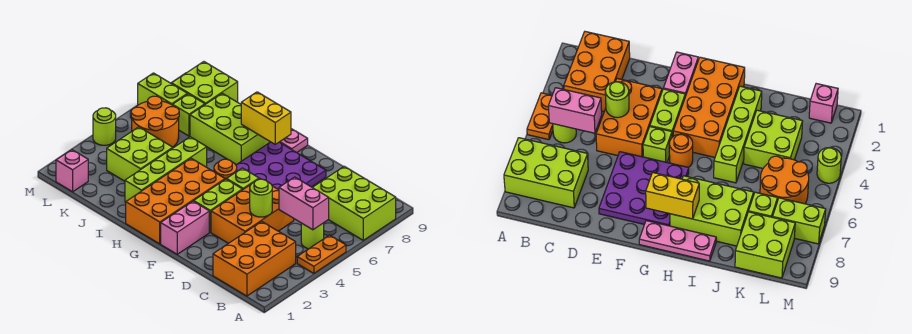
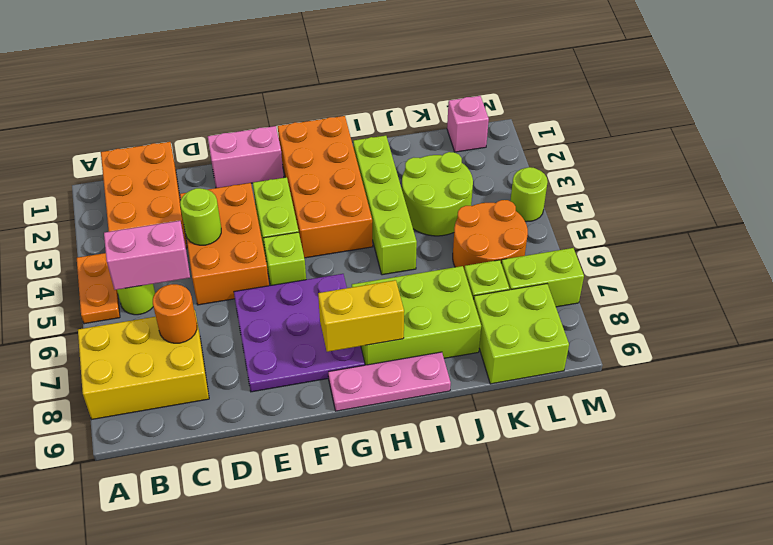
lime brick A7:C8 level 1 -> yellow brick A7:C8 level 1
pink brick F1:F2 level 1 -> pink brick E1:F1 level 1
orange round brick G5 level 1 -> orange round brick C7 level 2
lime brick J3:K4 level 1 -> lime round brick J3:K4 level 1

